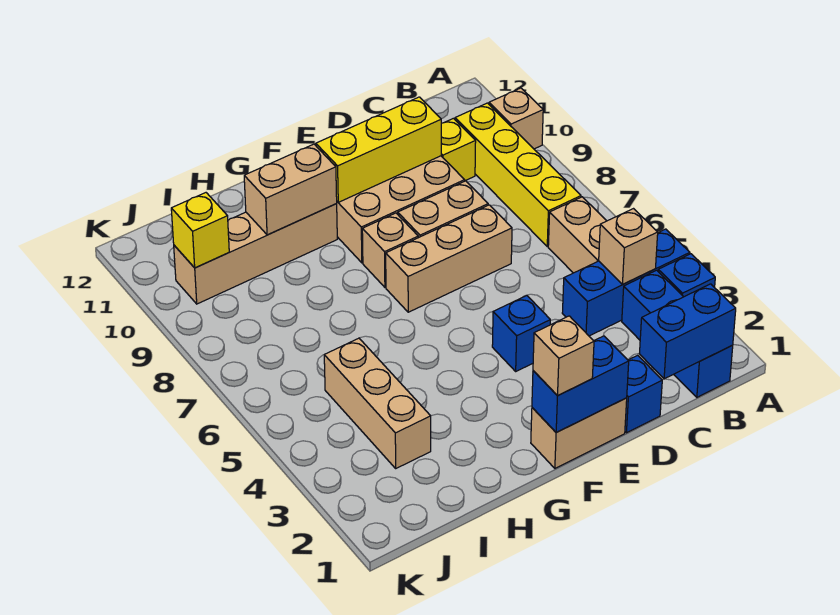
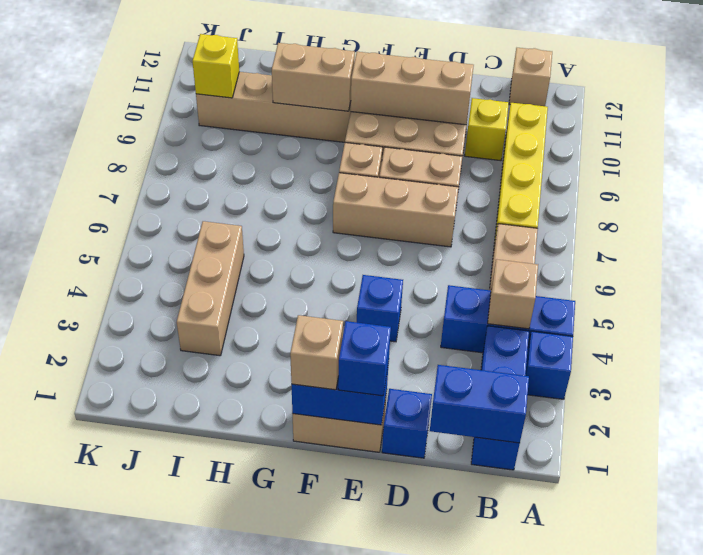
tan brick A10 level 1 -> tan brick B12 level 1
yellow brick D10:F10 level 2 -> tan brick D10:F10 level 2
none -> blue brick E1 level 3

